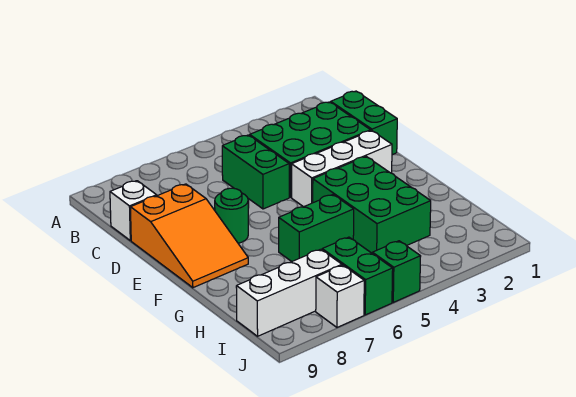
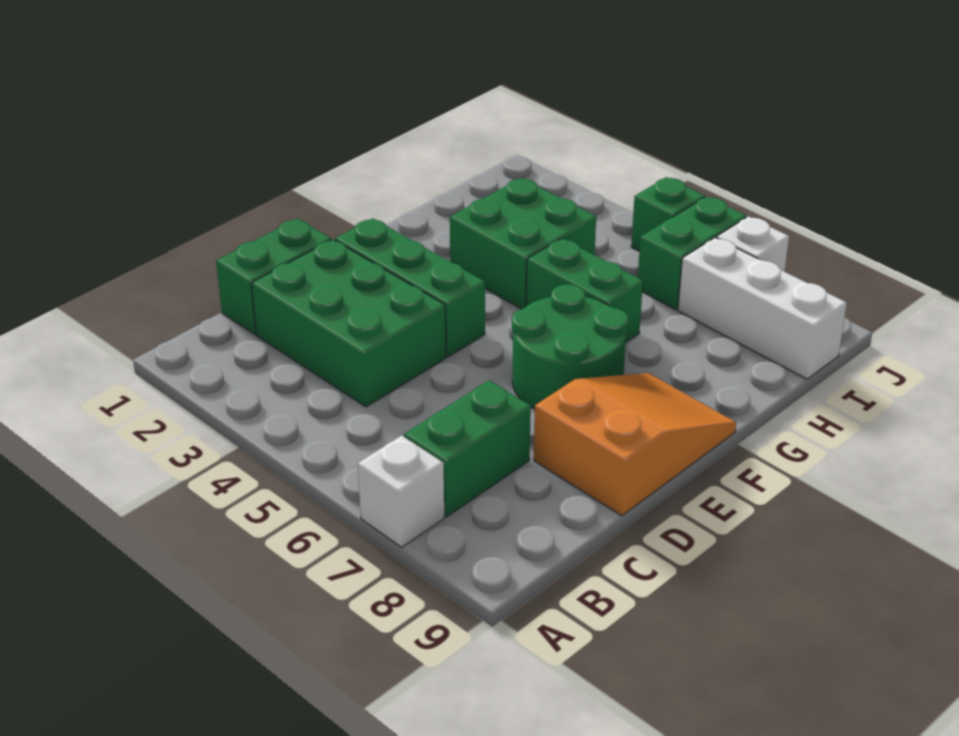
green brick C5:D5 level 1 -> green brick B7:C7 level 1
white brick C9 level 1 -> white brick A7 level 1
white brick E2:E4 level 1 -> green brick E2:E4 level 1
green round brick E7 level 1 -> green round brick E6:F7 level 1
green brick F3:H4 level 1 -> green brick G3:H4 level 1

